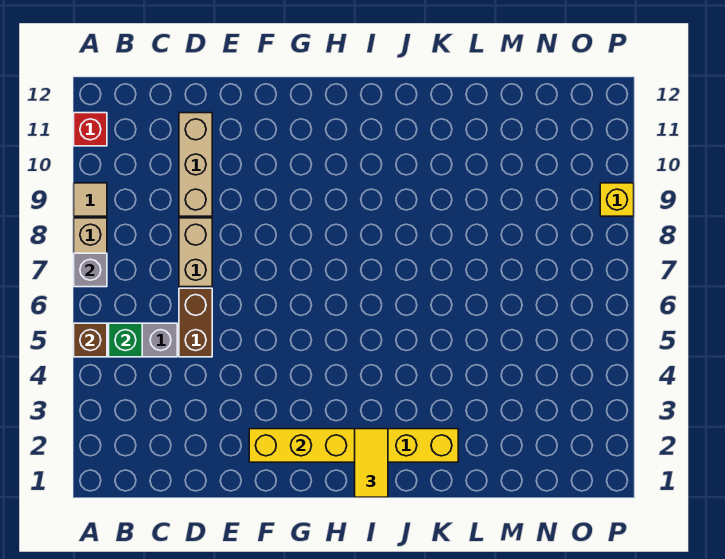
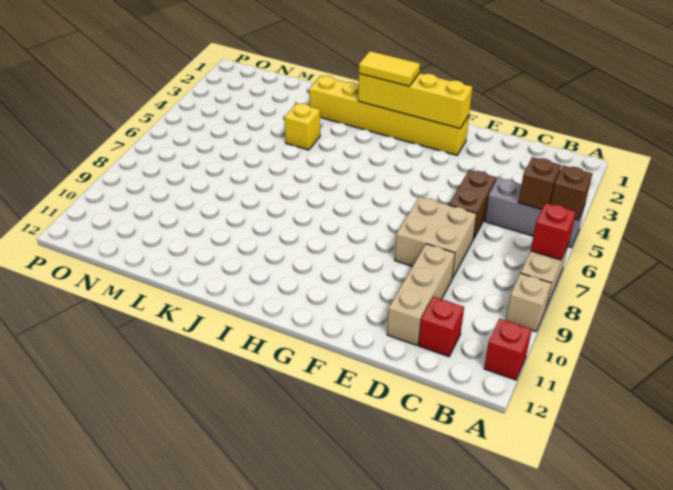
grey brick A7 level 2 -> red brick A7 level 2
tan tile A9 level 1 -> tan brick A9 level 1
green brick B5 level 2 -> brown brick B5 level 2
none -> red brick C11 level 1
tan brick D7:D8 level 1 -> tan brick D7:E8 level 1
yellow tile I1:I2 level 3 -> yellow tile H2:I2 level 3
yellow brick P9 level 1 -> yellow brick K4 level 1

